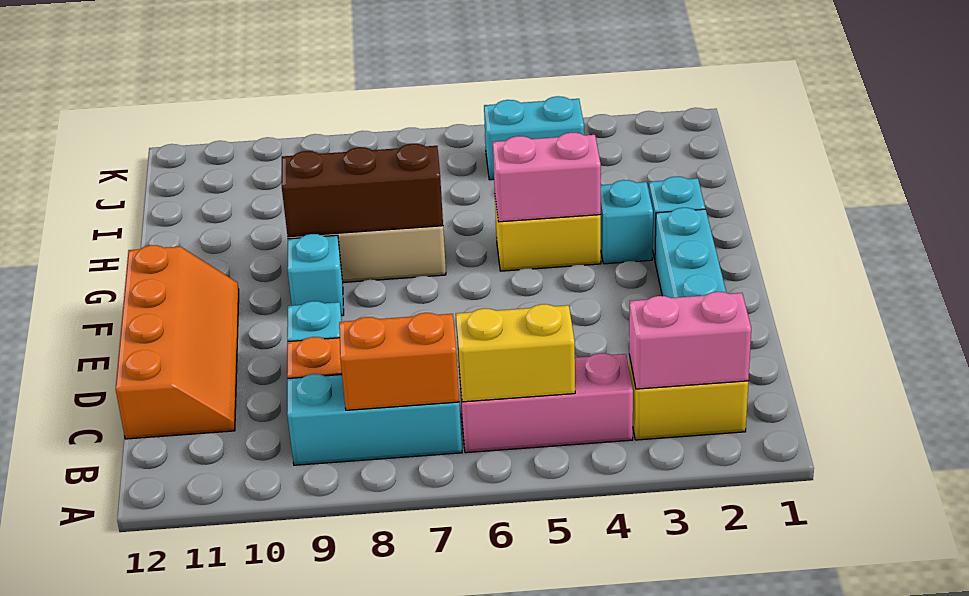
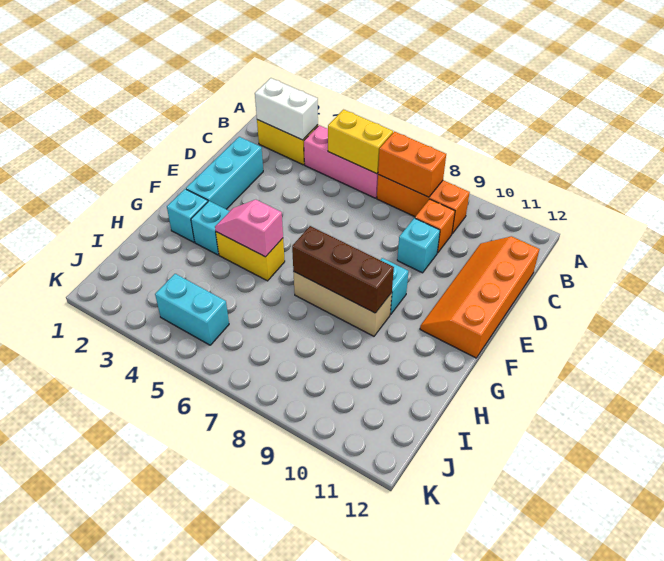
pink brick B2:B3 level 2 -> white brick B2:B3 level 2
cyan brick B7:B9 level 1 -> orange brick B7:B9 level 1
pink brick G4:G5 level 2 -> pink slope G4:G5 level 2 top 5

